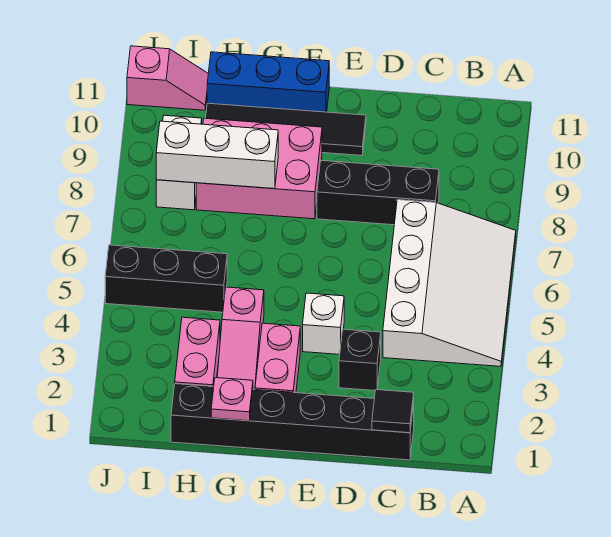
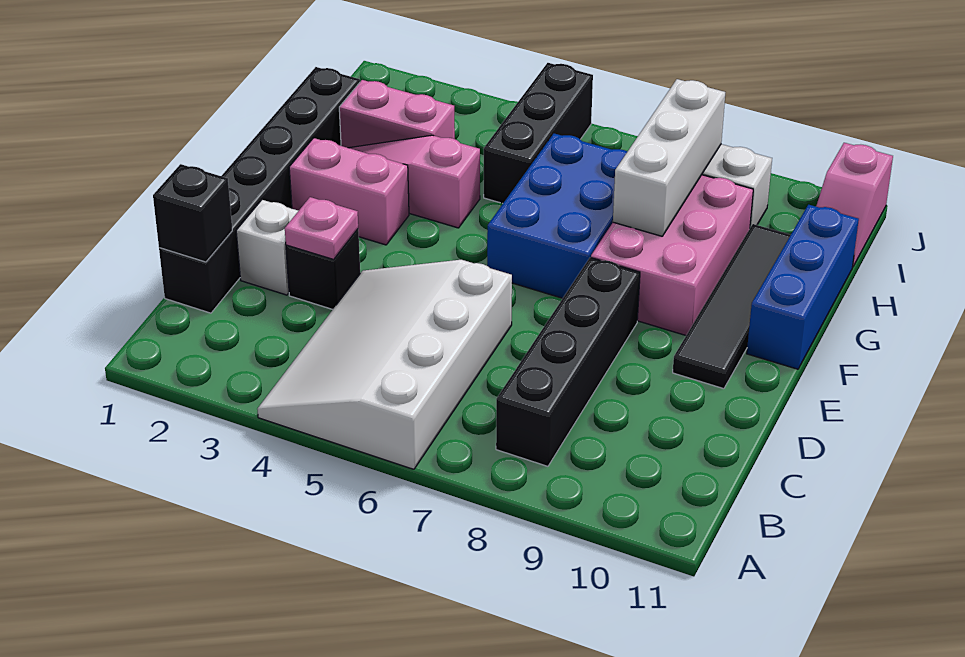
white slope A4:C7 level 1 top C -> white slope A4:D6 level 1 top 6
black tile C1 level 2 -> black brick C1 level 2
black brick C8:E8 level 1 -> black brick B8:E8 level 1
white brick E4 level 1 -> white brick D2 level 1
none -> blue brick F6:H7 level 1
pink plate G1 level 2 -> pink plate D3 level 2

